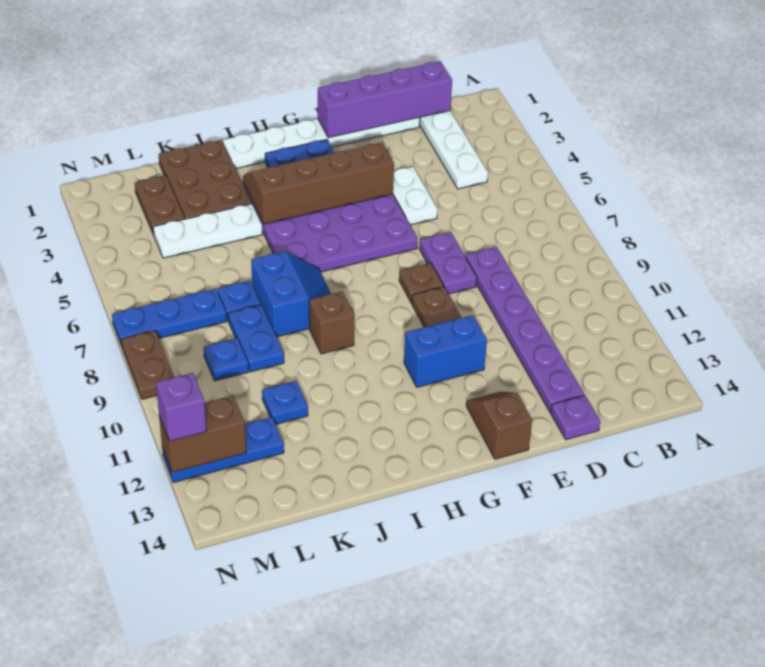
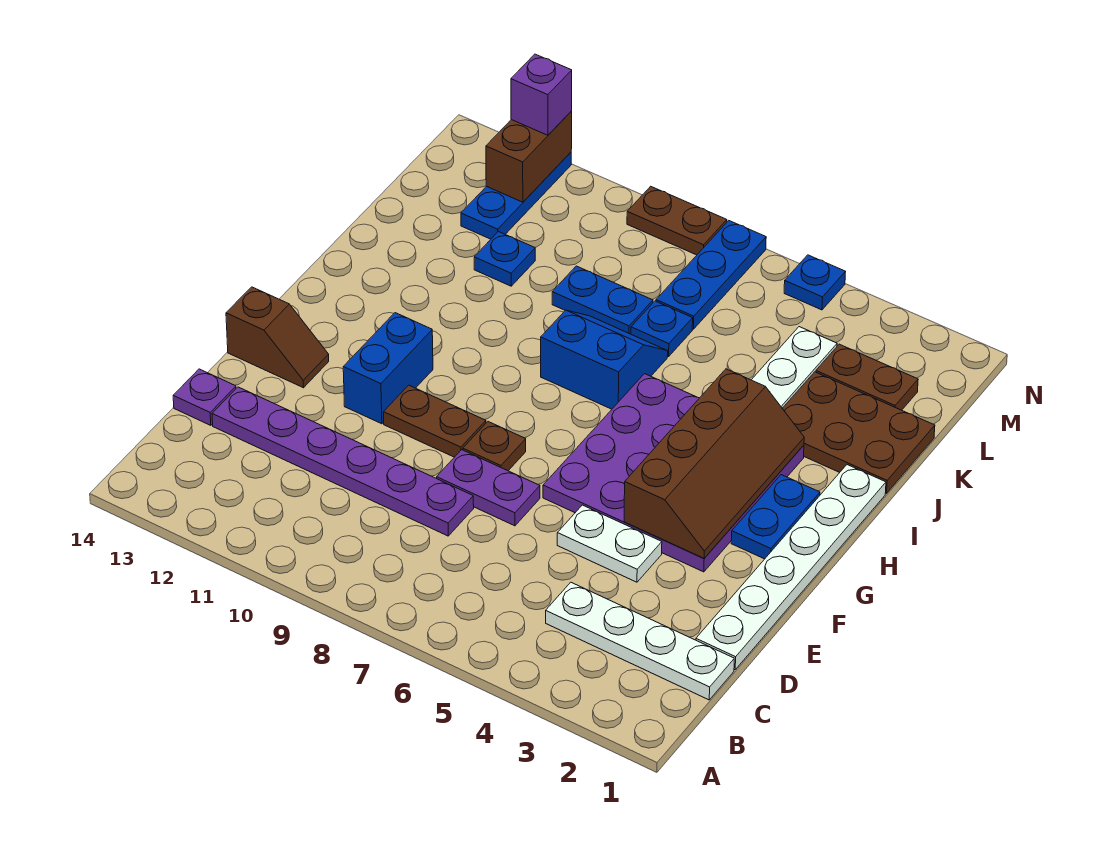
purple brick C1:F1 level 2 -> none
blue slope I7:J8 level 1 top J -> blue slope I7:J8 level 1 top I
brown brick I9 level 1 -> none
blue plate L9 level 1 -> blue plate N5 level 1

